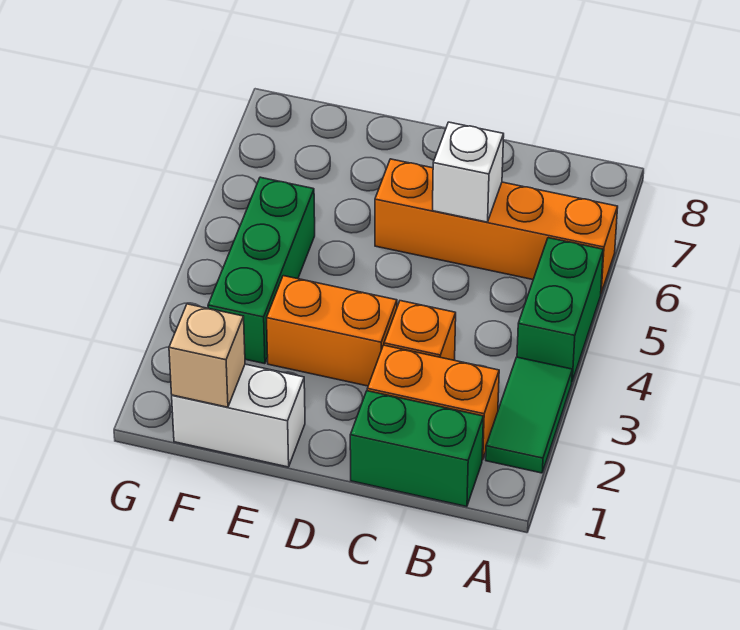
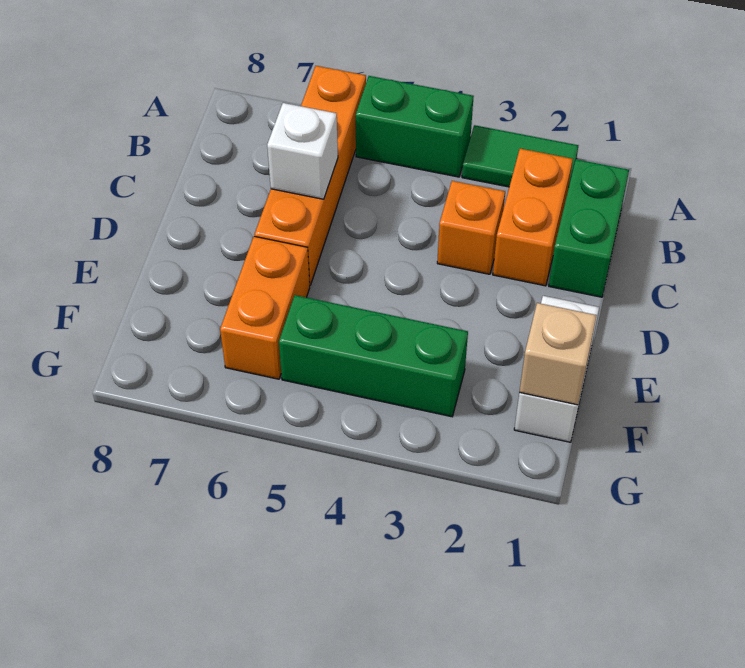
orange brick D3:E3 level 1 -> orange brick E6:F6 level 1

